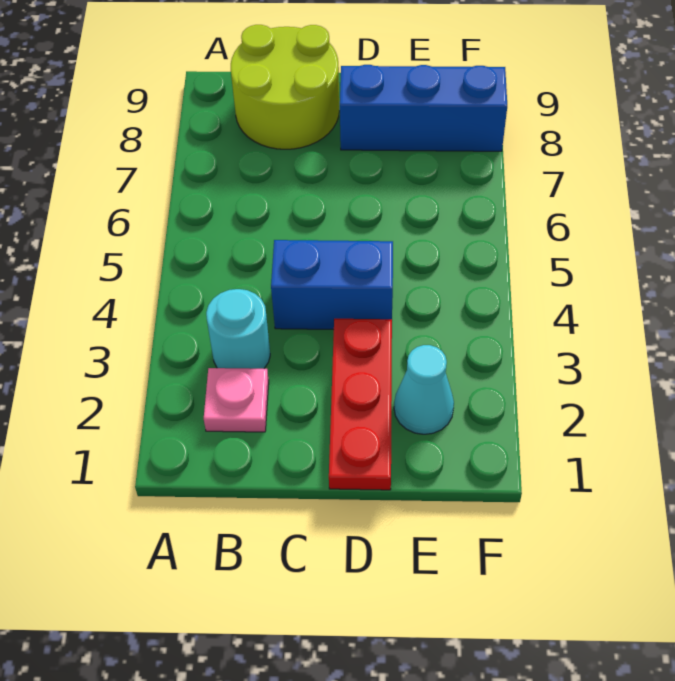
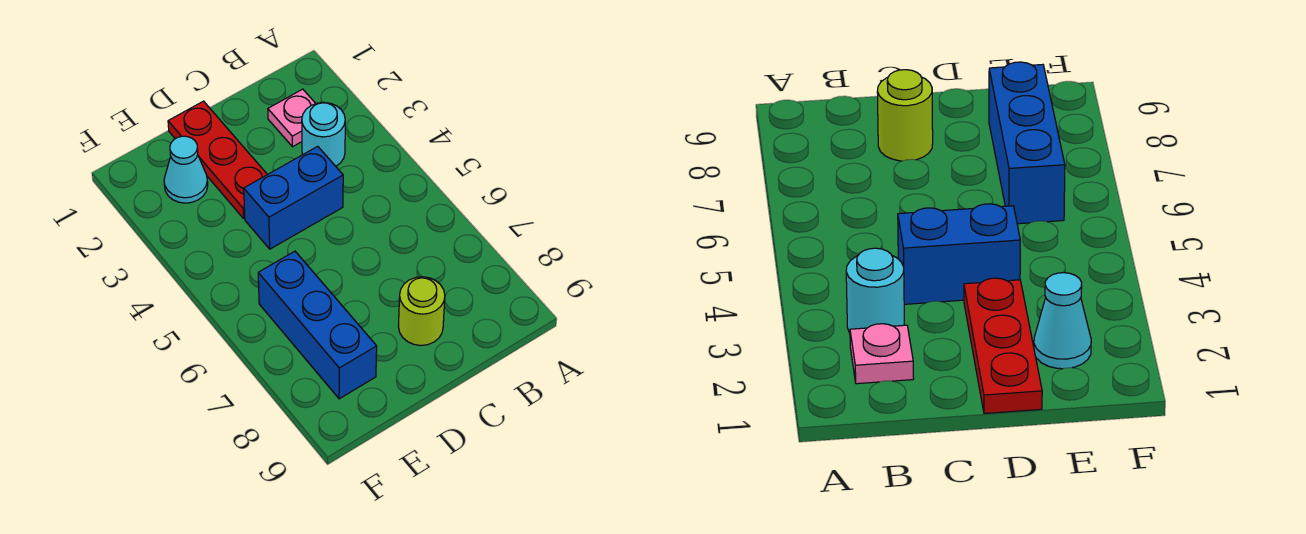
lime round brick B8:C9 level 1 -> lime round brick C8 level 1
blue brick D8:F8 level 1 -> blue brick E6:E8 level 1

